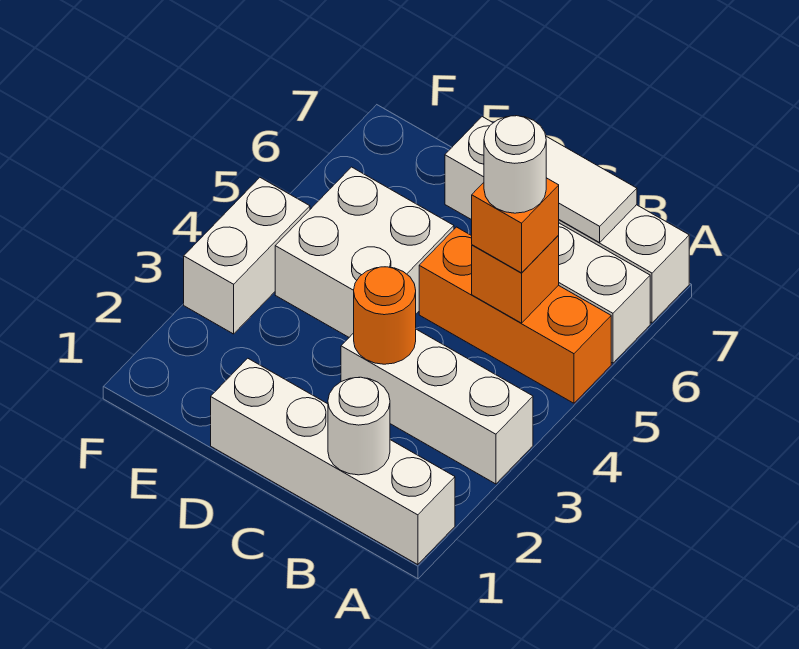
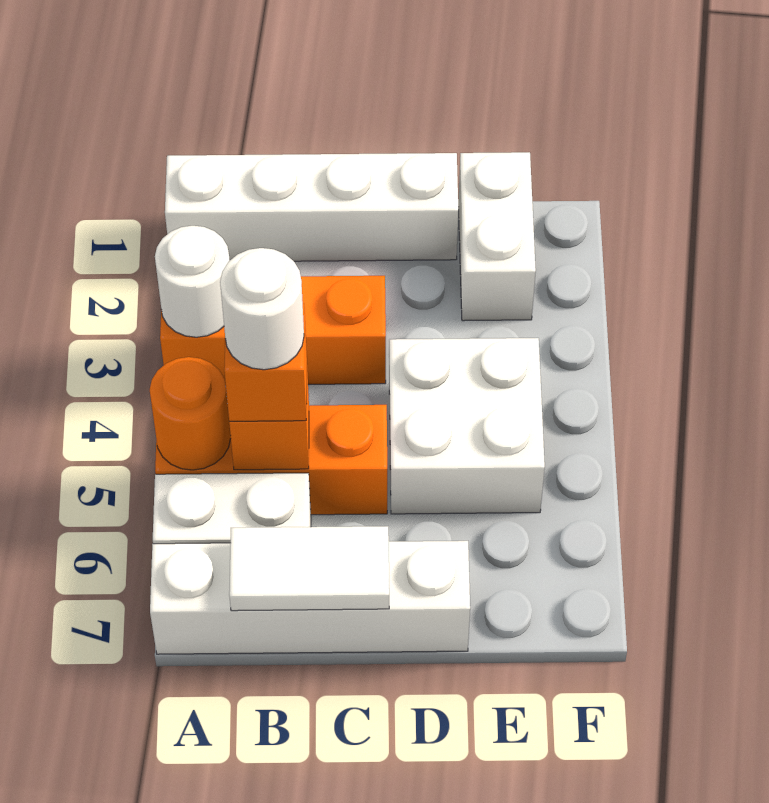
white brick A3:C3 level 1 -> orange brick A3:C3 level 1
white round brick B1 level 2 -> white round brick A3 level 2
orange round brick C3 level 2 -> orange round brick A5 level 2
white brick F3:F4 level 1 -> white brick E1:E2 level 1

